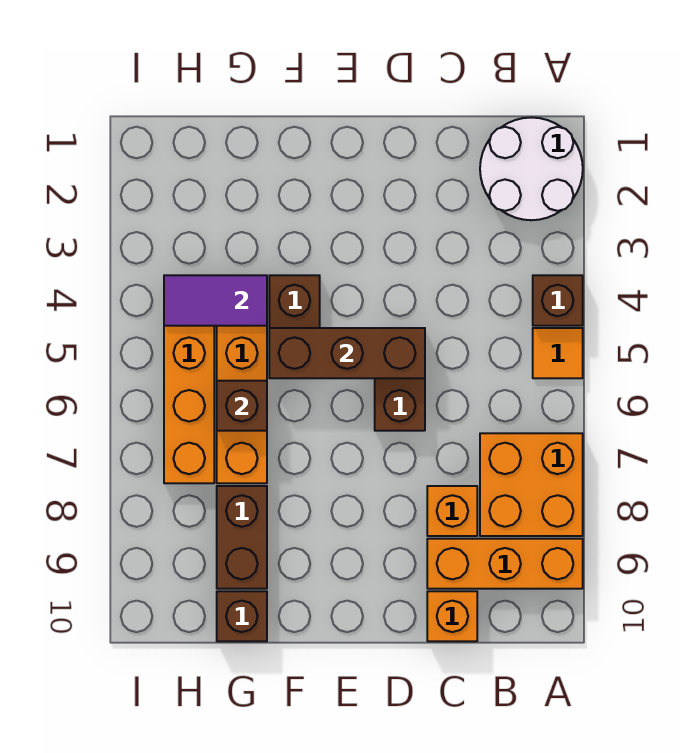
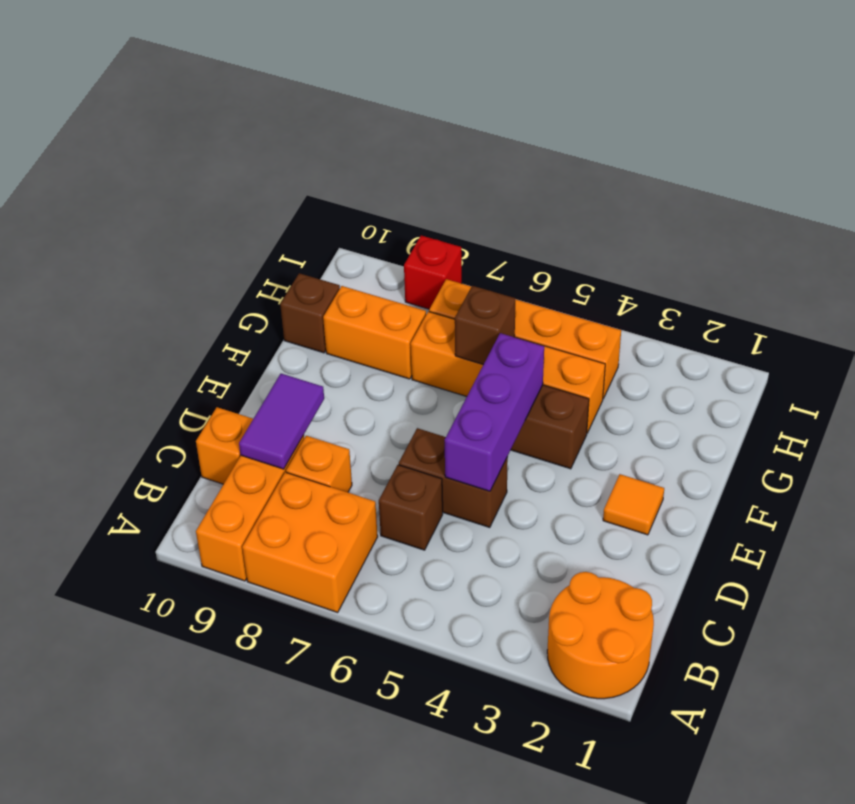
white round brick A1:B2 level 1 -> orange round brick A1:B2 level 1
brown brick A4 level 1 -> brown brick C6 level 1
orange tile A5 level 1 -> orange tile E2 level 1
brown brick D5:F5 level 2 -> purple brick D5:F5 level 2
purple tile G4:H4 level 2 -> purple tile C9:D9 level 2
brown brick G8:G9 level 1 -> orange brick G8:G9 level 1
none -> red brick I8 level 1

